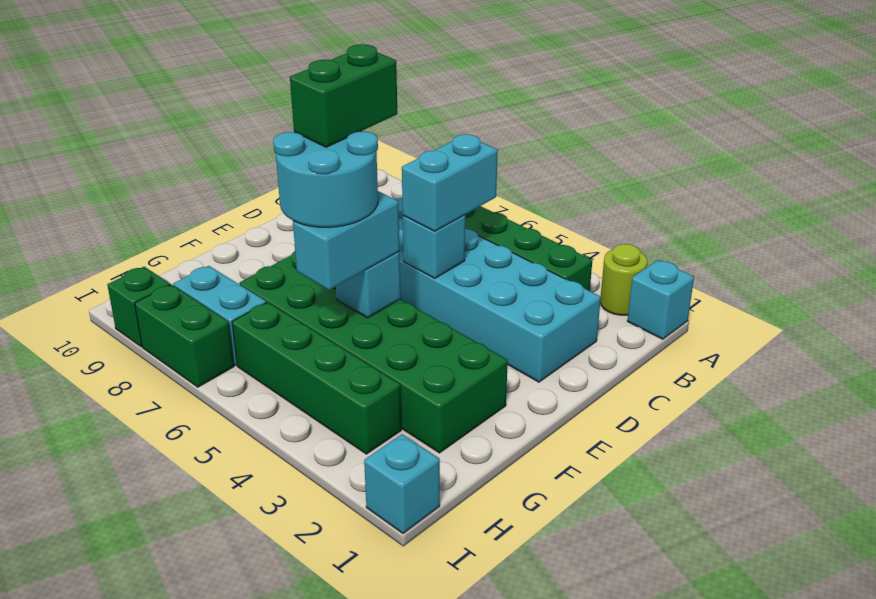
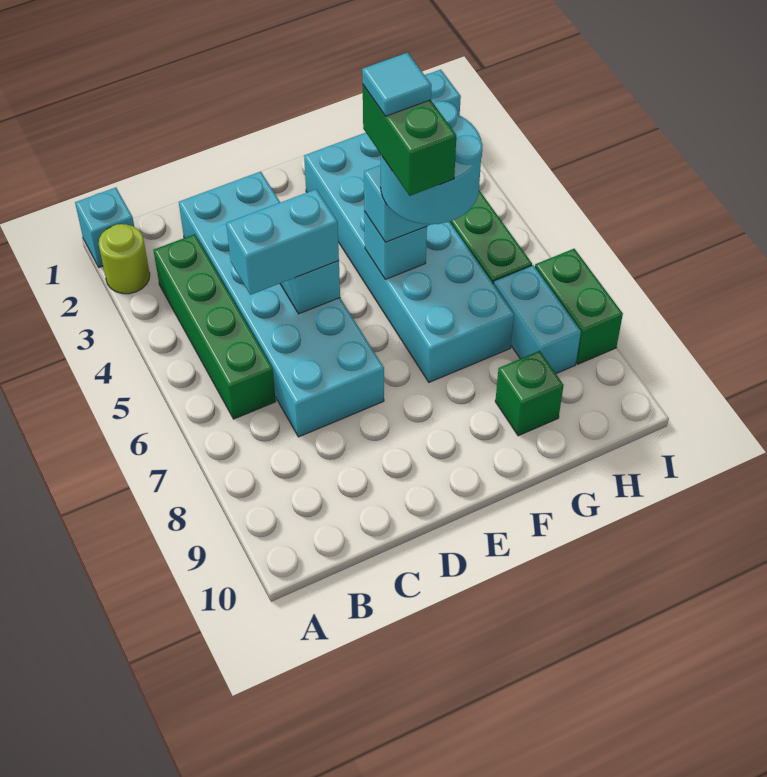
green brick E6:F6 level 5 -> green brick F5:F6 level 5
green brick F2:G7 level 1 -> cyan brick F2:G7 level 1
none -> cyan tile F5 level 6
green brick I9 level 1 -> green brick G9 level 1

